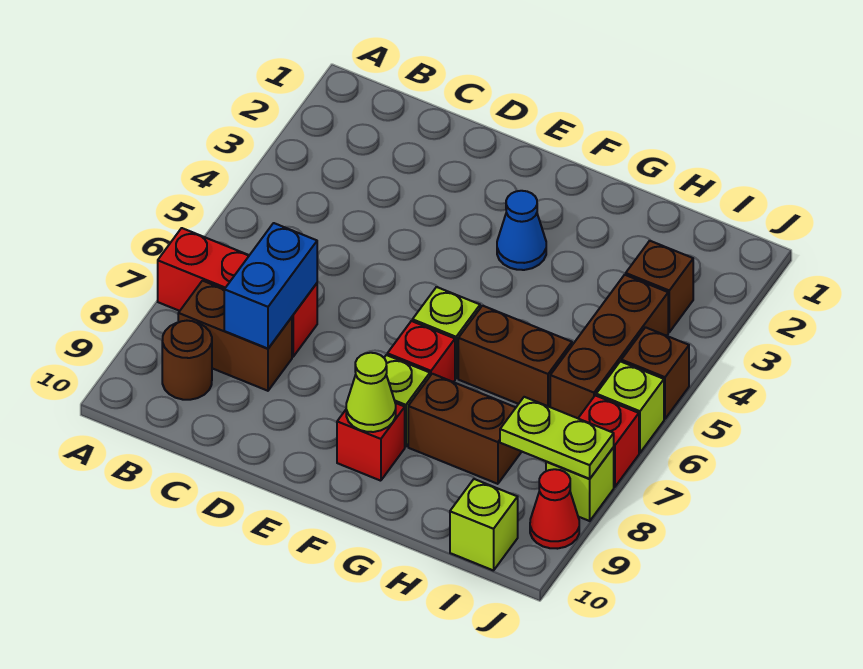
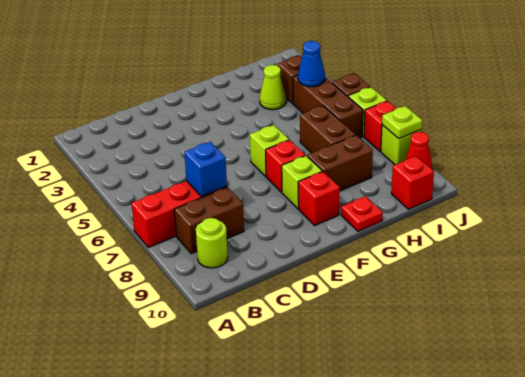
brown round brick B9 level 1 -> lime round brick B9 level 1
blue brick C7:C8 level 2 -> blue brick C7 level 2
blue cone F3 level 1 -> blue cone I4 level 2
lime cone F9 level 2 -> lime cone H3 level 1
brown brick G6:H6 level 1 -> brown brick H6:H7 level 1
none -> red plate G10 level 1
lime plate I8:J8 level 2 -> lime plate J8 level 2
lime brick I10 level 1 -> red brick I10 level 1

